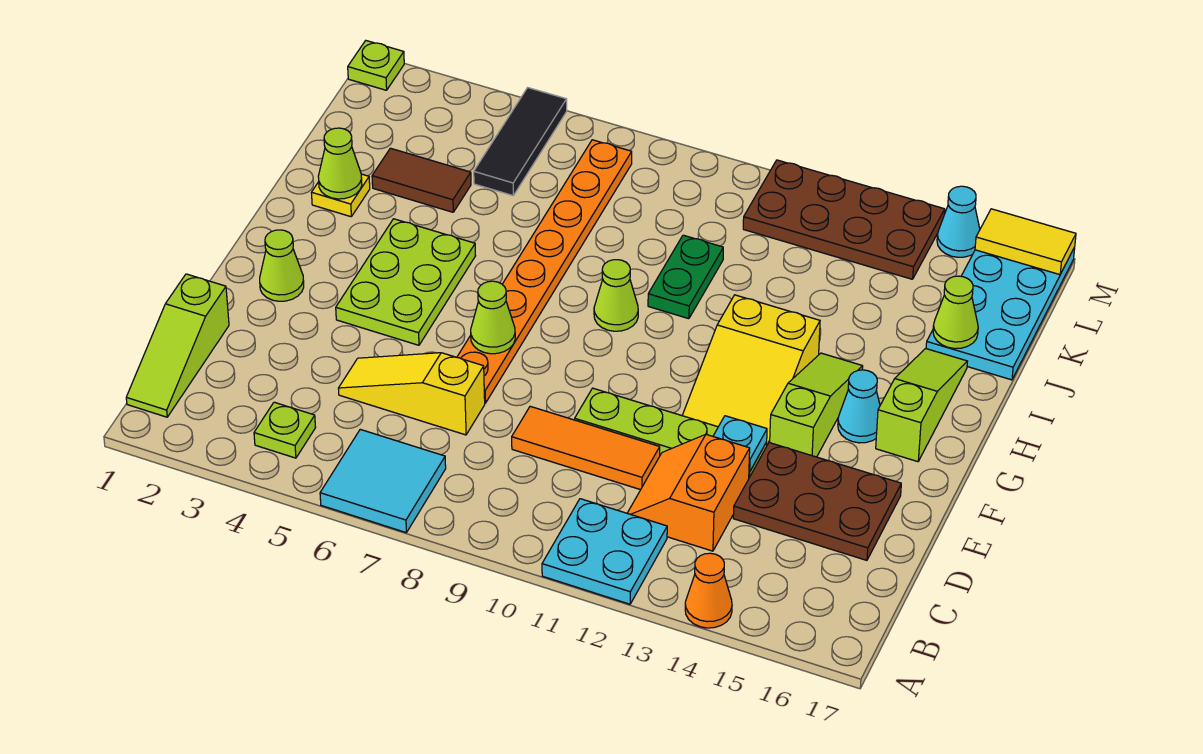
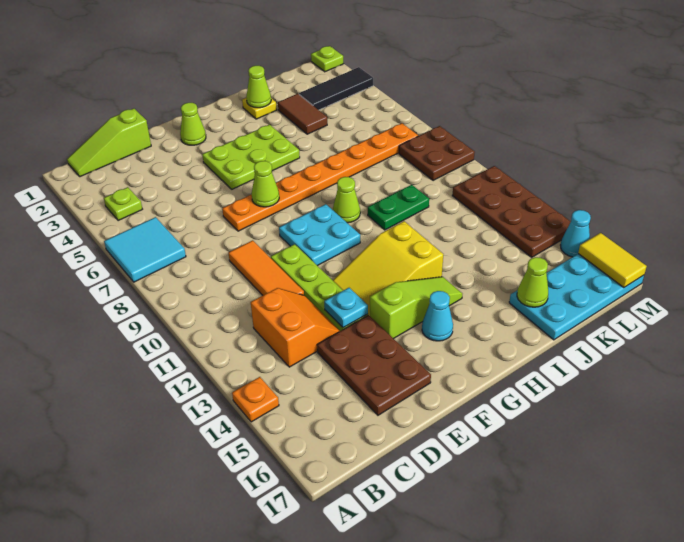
cyan plate A11:B12 level 1 -> cyan plate F9:G10 level 1
orange cone A14 level 1 -> orange plate A14 level 1
orange slope C12:D13 level 1 top 13 -> orange slope C12:D13 level 1 top C
yellow slope D5:D7 level 1 top 7 -> none
lime slope G16:I16 level 1 top G -> none
black tile K5:M5 level 1 -> black tile K3:M3 level 1
none -> brown plate L8:M9 level 1

